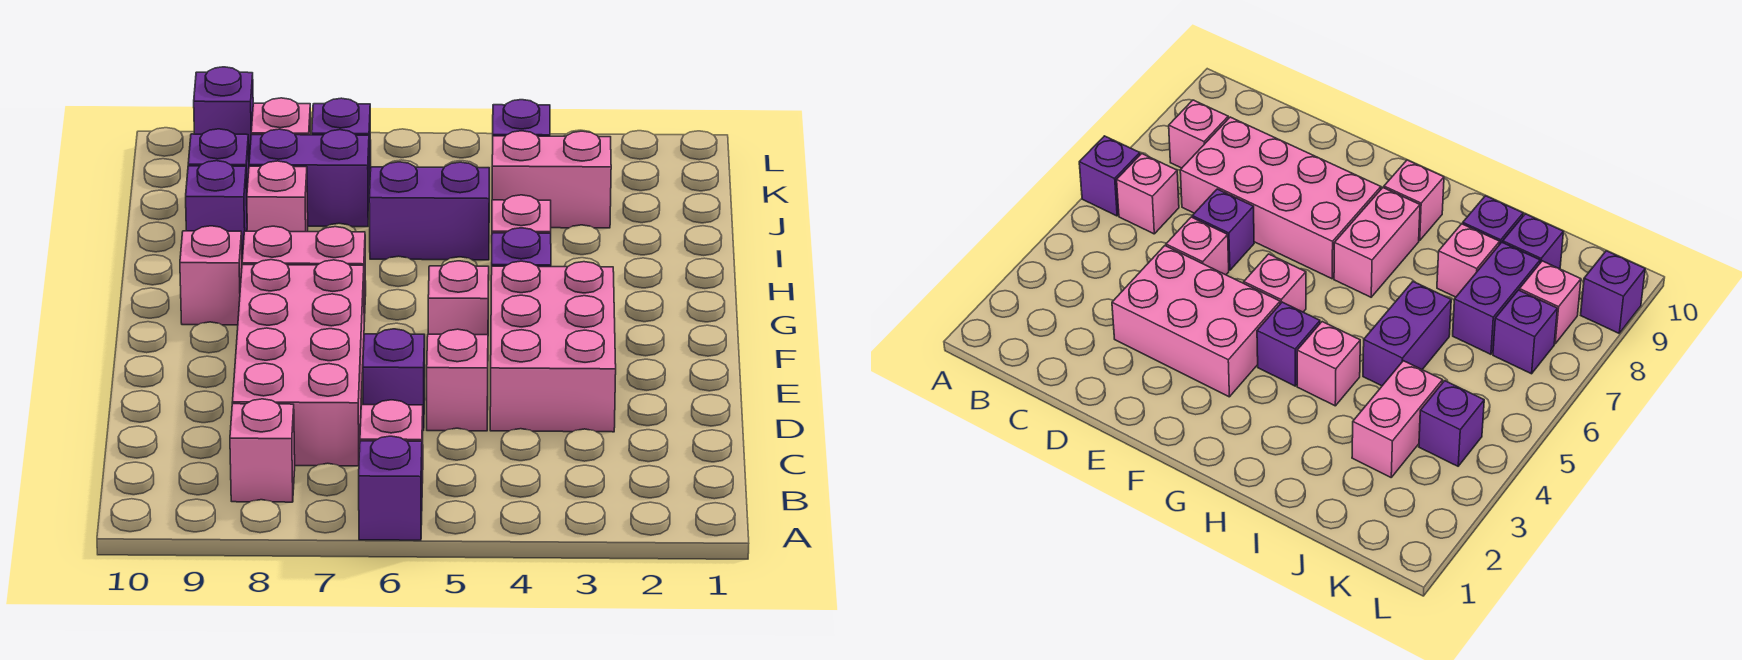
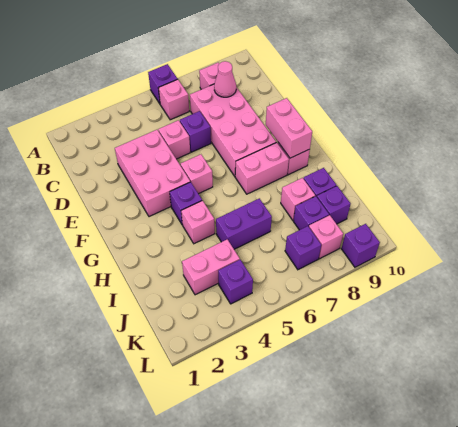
none -> pink cone C8 level 2
none -> pink brick F9:G9 level 2
purple brick J7:J8 level 1 -> purple brick J8 level 1

